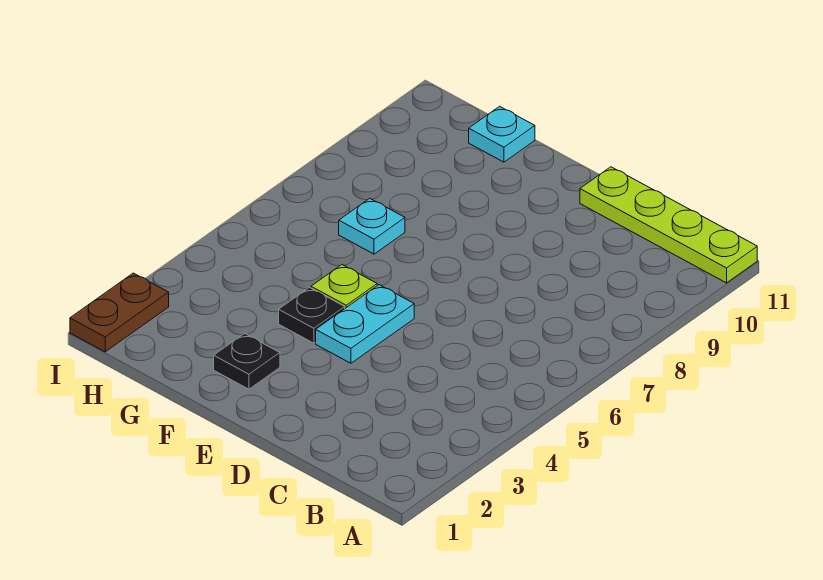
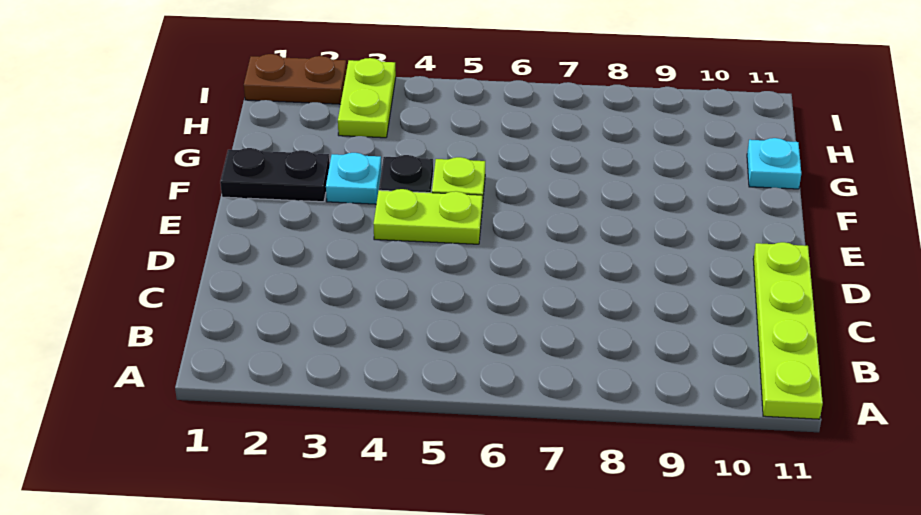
cyan plate E4:E5 level 1 -> lime plate E4:E5 level 1
black plate F2 level 1 -> black plate F1:F2 level 1
cyan plate G7 level 1 -> cyan plate F3 level 1
none -> lime plate H3:I3 level 1

